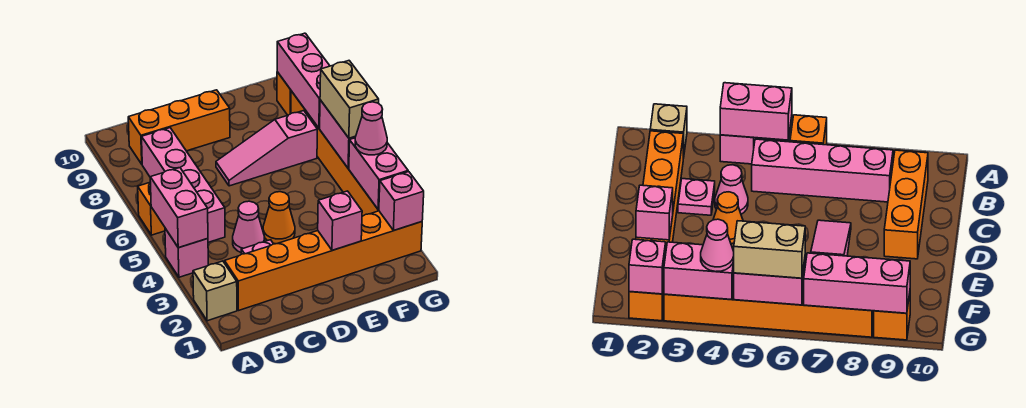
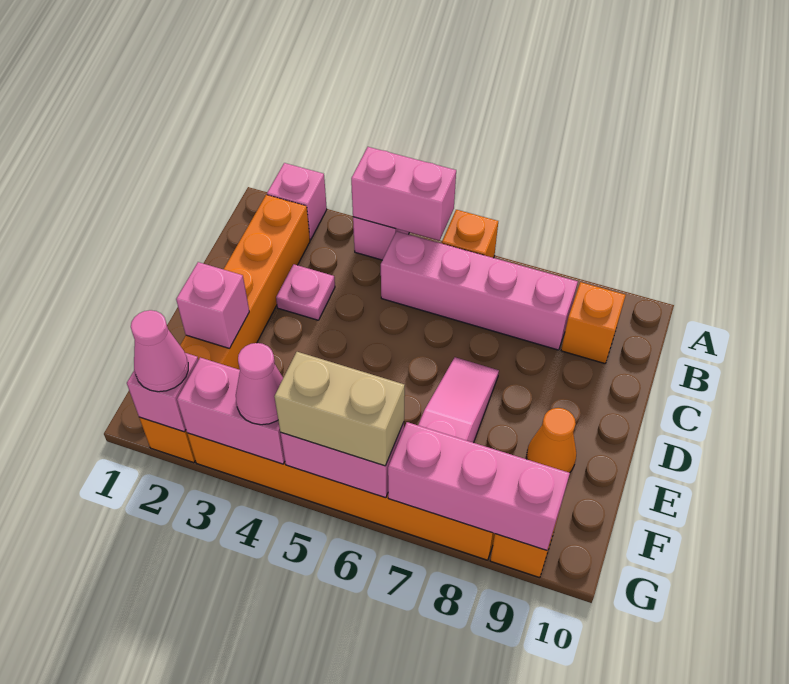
tan brick A2 level 1 -> pink brick A2 level 1
orange brick B9:D9 level 1 -> orange brick B9 level 1
pink cone C4 level 1 -> pink cone G2 level 3
orange cone D4 level 1 -> orange cone E9 level 1

